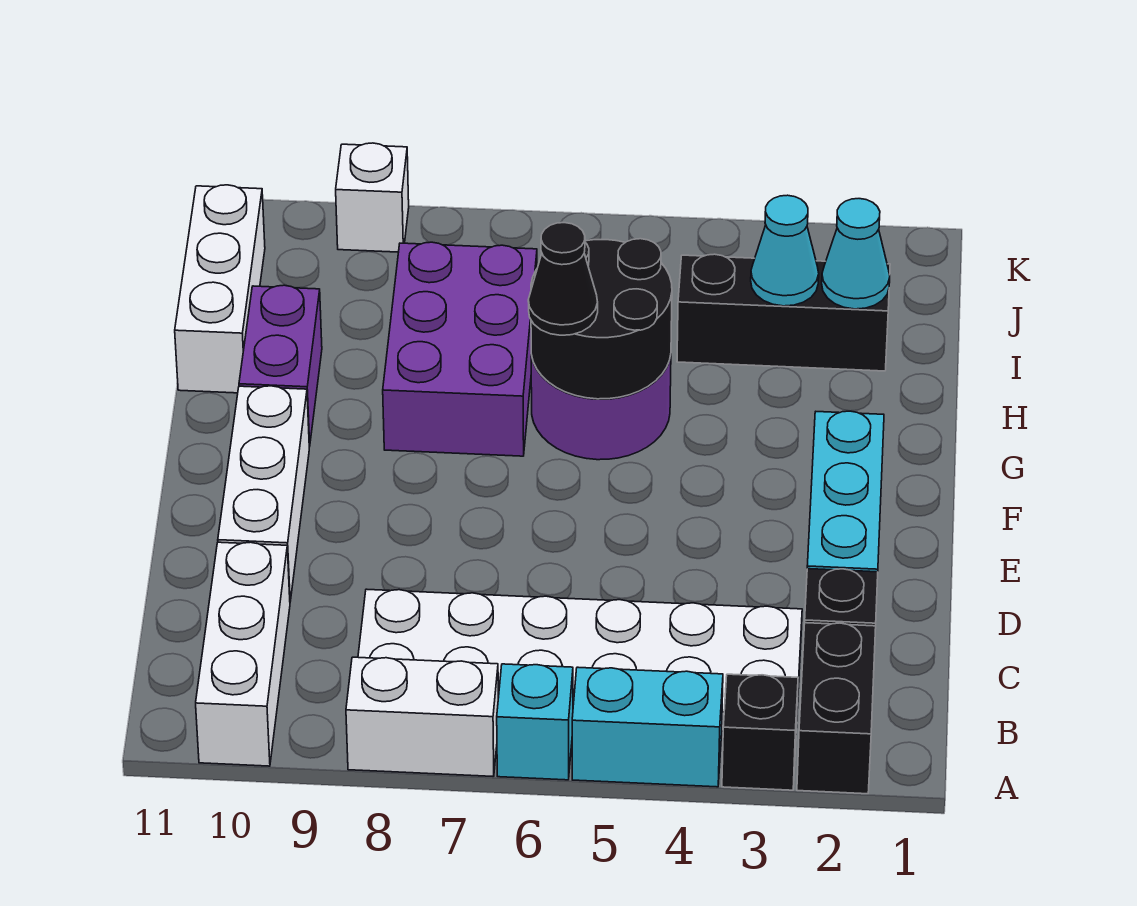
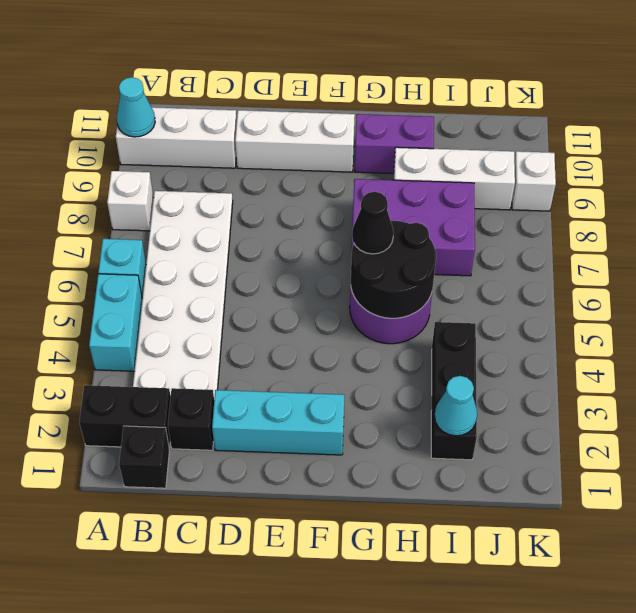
black brick A3 level 1 -> black brick B1 level 1
white brick A7:A8 level 1 -> white brick A8 level 1
white brick H11:J11 level 1 -> white brick H9:J9 level 1
cyan cone I3 level 2 -> cyan cone A10 level 2

